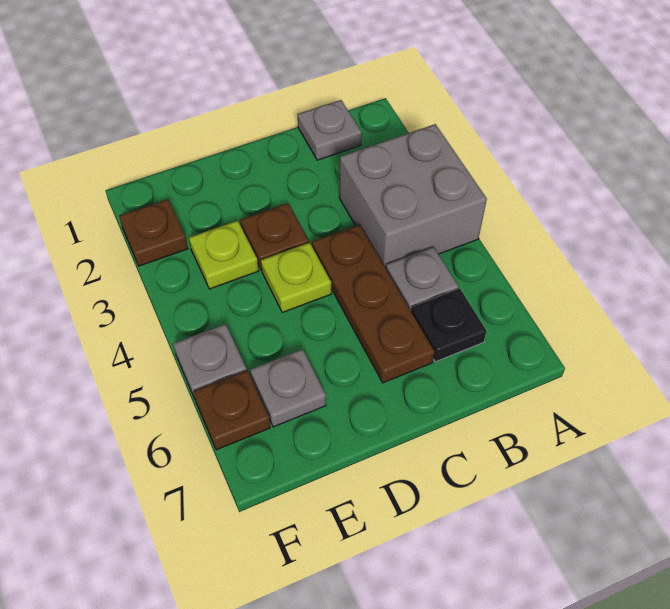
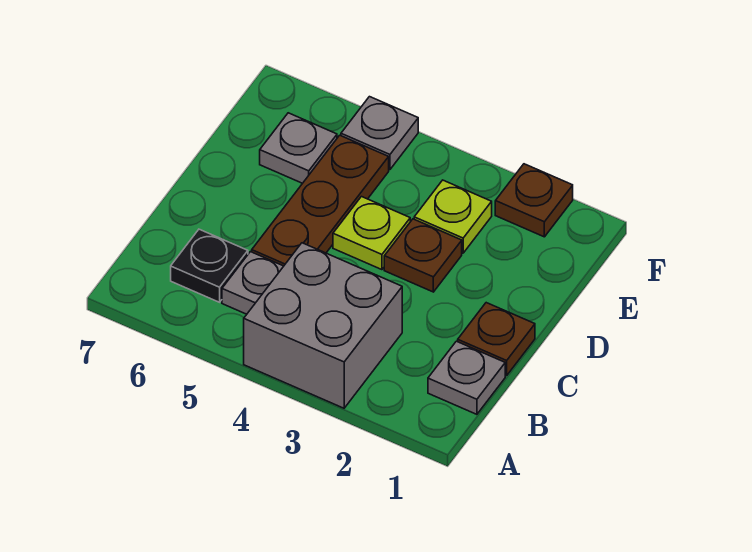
brown plate C4:C6 level 1 -> brown plate C5:E5 level 1
brown plate F6 level 1 -> brown plate C1 level 1

